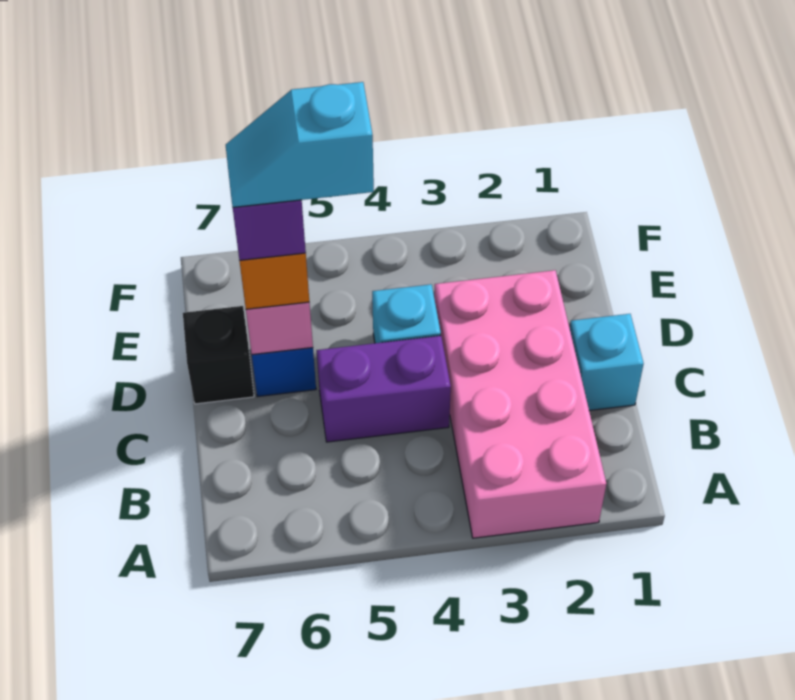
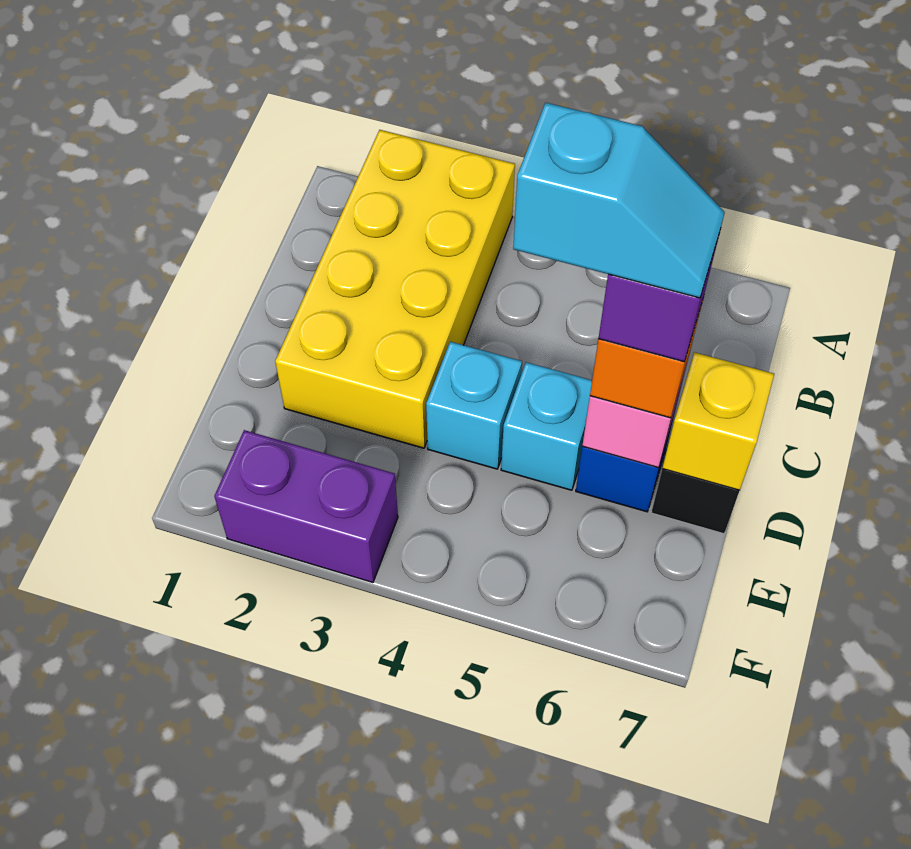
pink brick A2:D3 level 1 -> yellow brick A2:D3 level 1
cyan brick C1 level 1 -> cyan brick D5 level 1
purple brick C4:C5 level 1 -> purple brick F2:F3 level 1
none -> yellow brick D7 level 2

